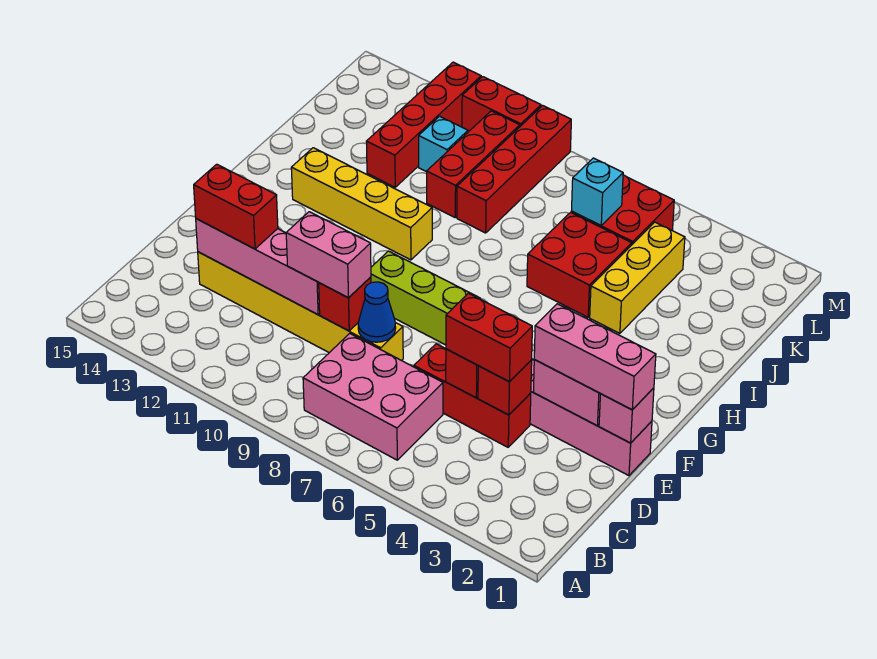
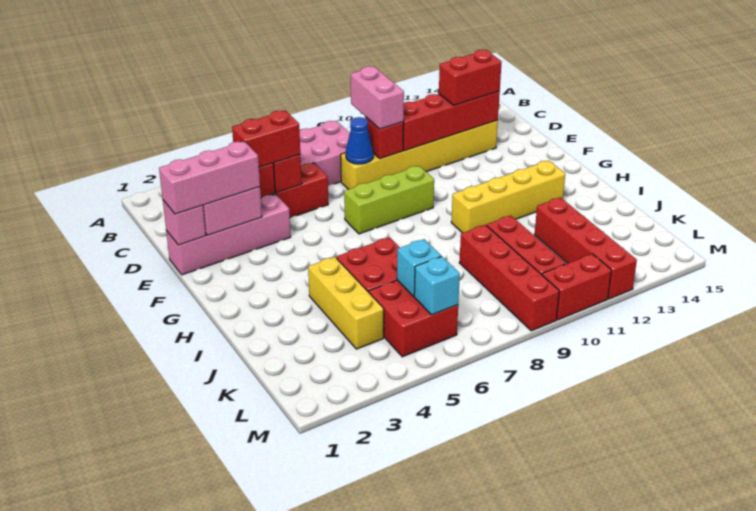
pink brick D9:D10 level 3 -> pink brick C9:D9 level 3
pink brick D10:D13 level 2 -> red brick D10:D13 level 2
cyan brick K11 level 1 -> cyan brick L6 level 2

